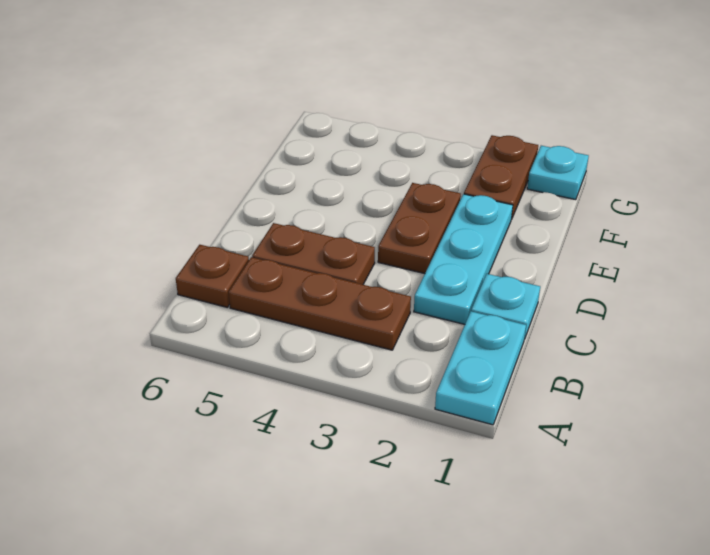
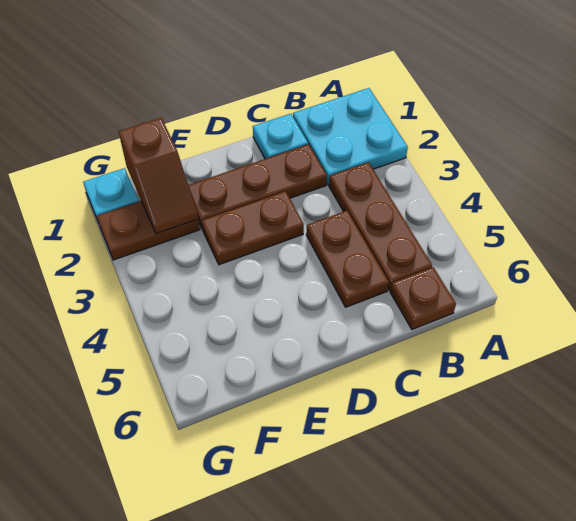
cyan plate A1:B1 level 1 -> cyan plate A1:B2 level 1
cyan plate C2:E2 level 1 -> brown plate C2:E2 level 1
none -> brown slope F1:F2 level 2 top 1

